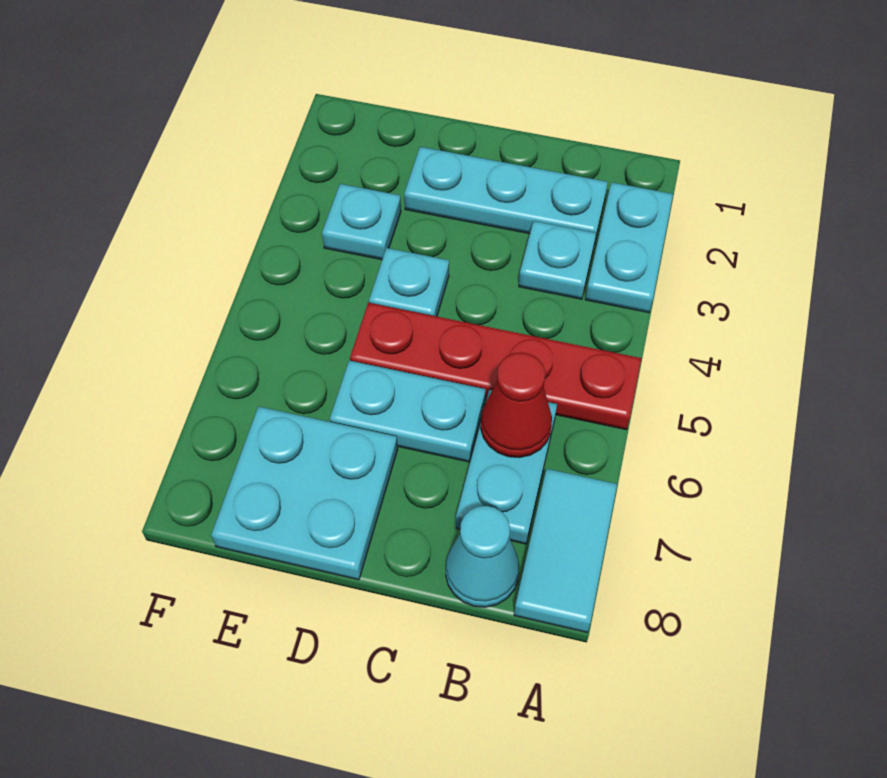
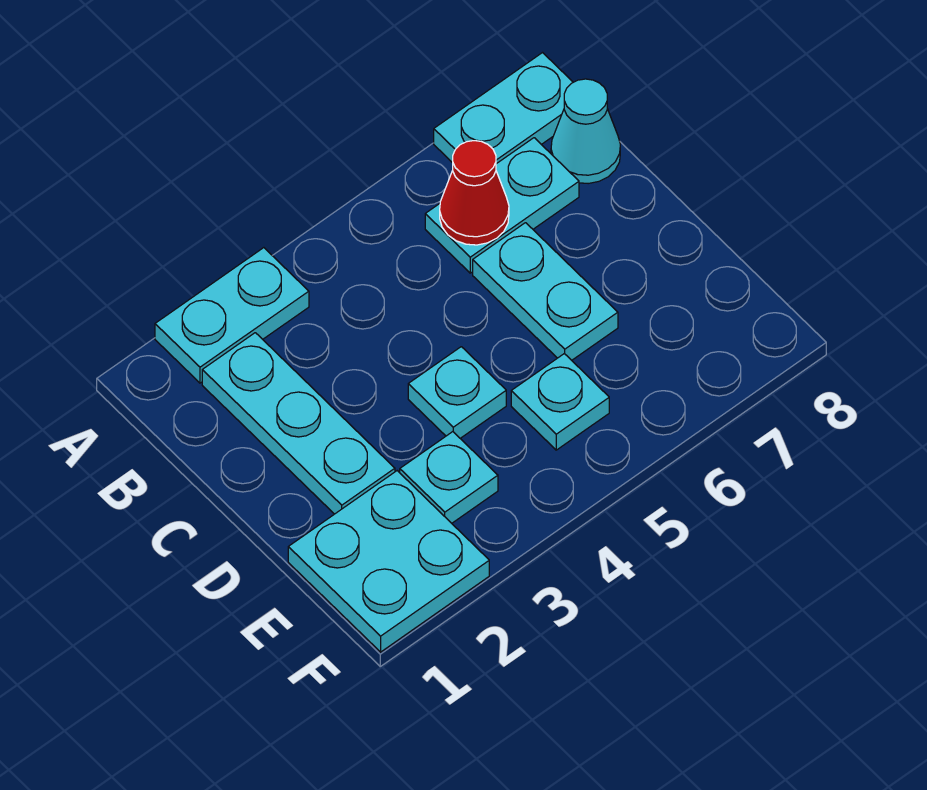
red plate A5:D5 level 1 -> none
cyan tile A7:A8 level 1 -> cyan plate A7:A8 level 1
cyan plate B3 level 1 -> cyan plate E5 level 1
cyan plate D7:E8 level 1 -> cyan plate E1:F2 level 1

